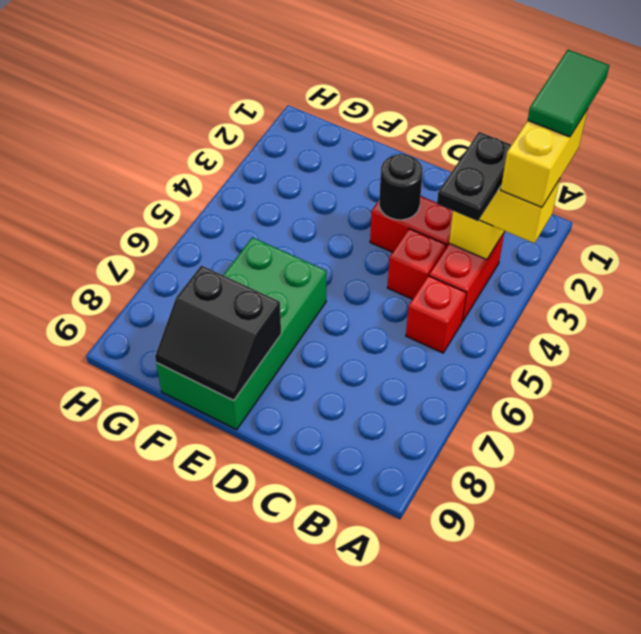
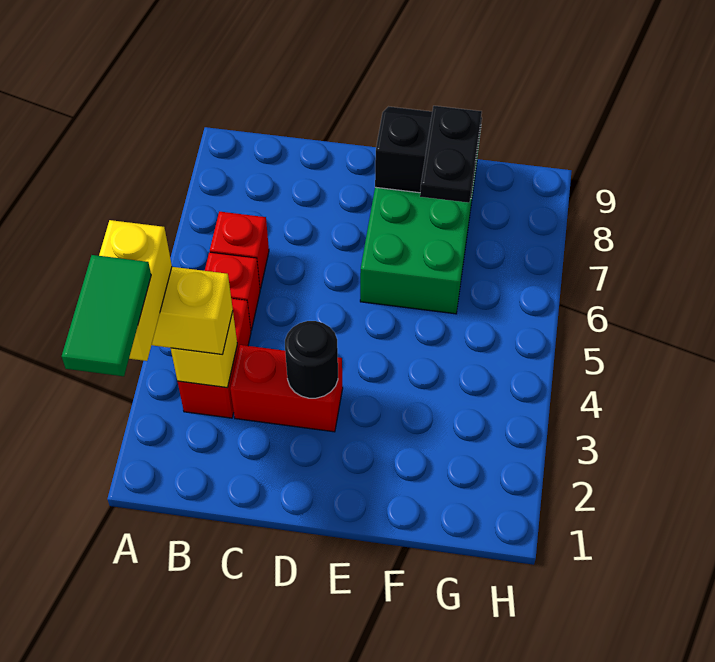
black plate B3:B4 level 4 -> black plate F7:F8 level 3
red brick C4 level 1 -> red brick B6 level 1

